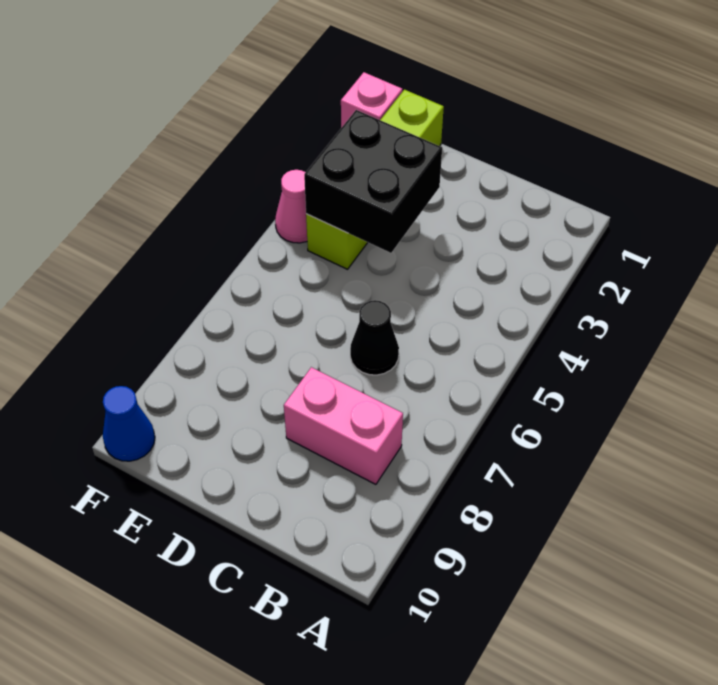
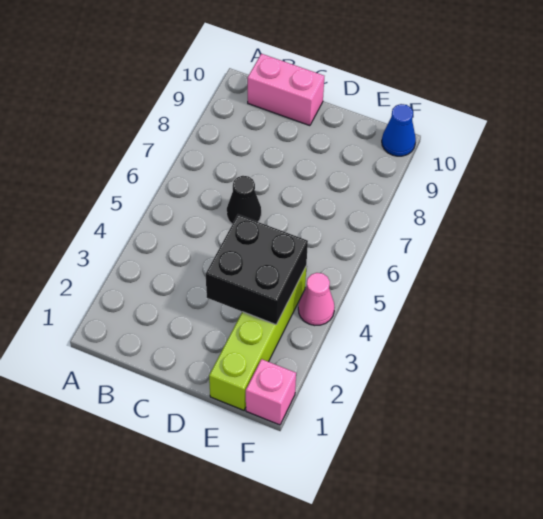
pink brick B8:C8 level 1 -> pink brick B10:C10 level 1

